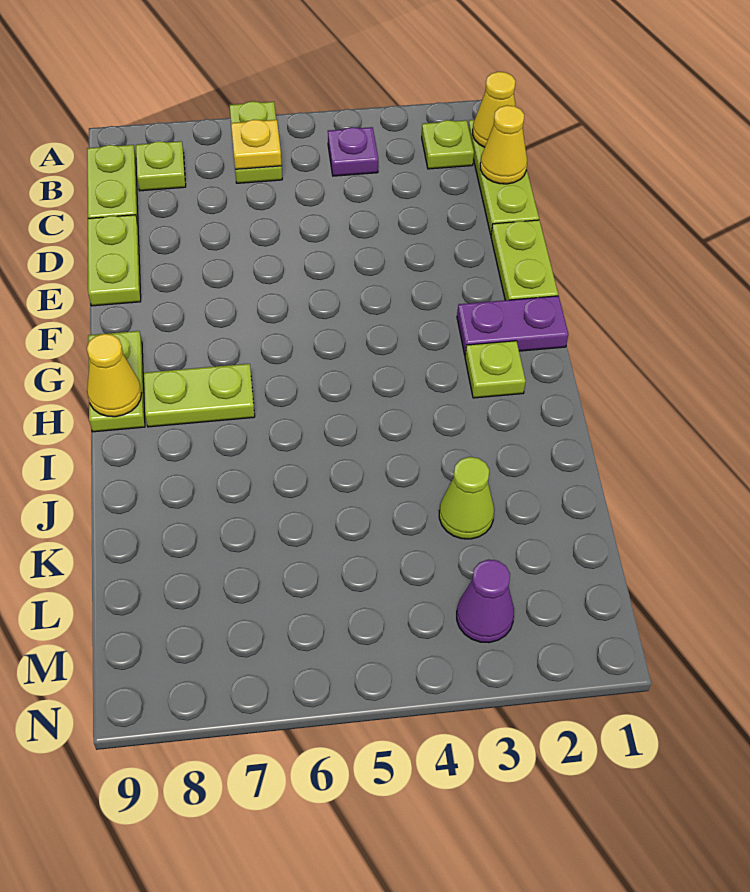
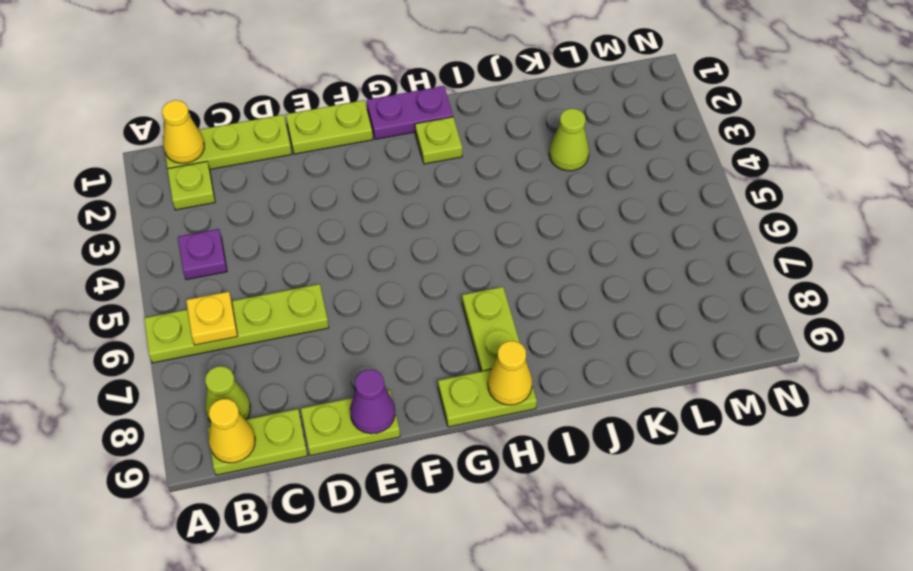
lime plate A6:B6 level 1 -> lime plate A6:D6 level 1
lime plate B8 level 1 -> lime cone B8 level 1
yellow cone C1 level 2 -> yellow cone B9 level 2
purple plate G1:G2 level 1 -> purple plate G1:H1 level 1
purple cone M3 level 1 -> purple cone E9 level 2

